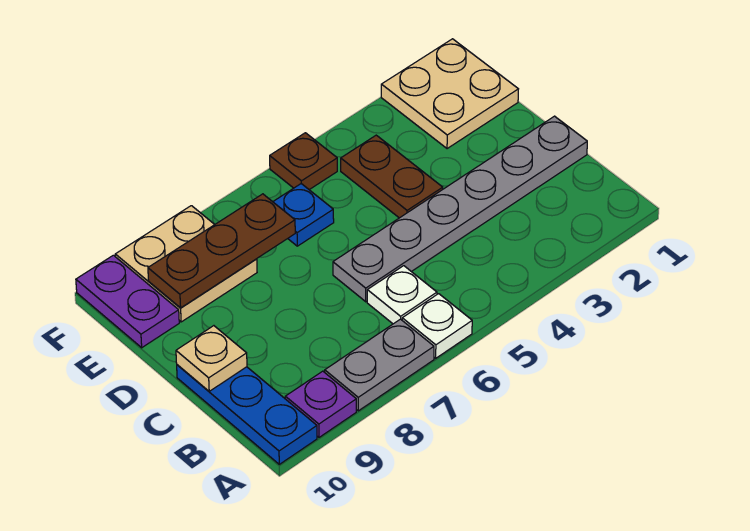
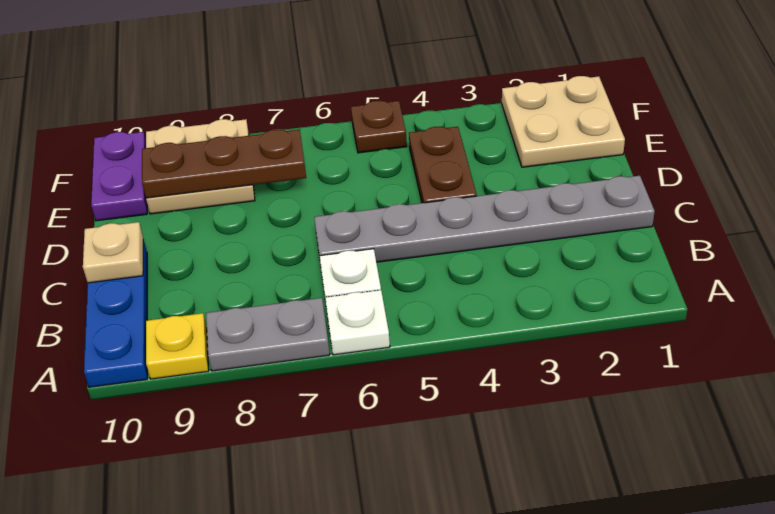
purple plate A9 level 1 -> yellow plate A9 level 1
blue plate E6 level 1 -> none

